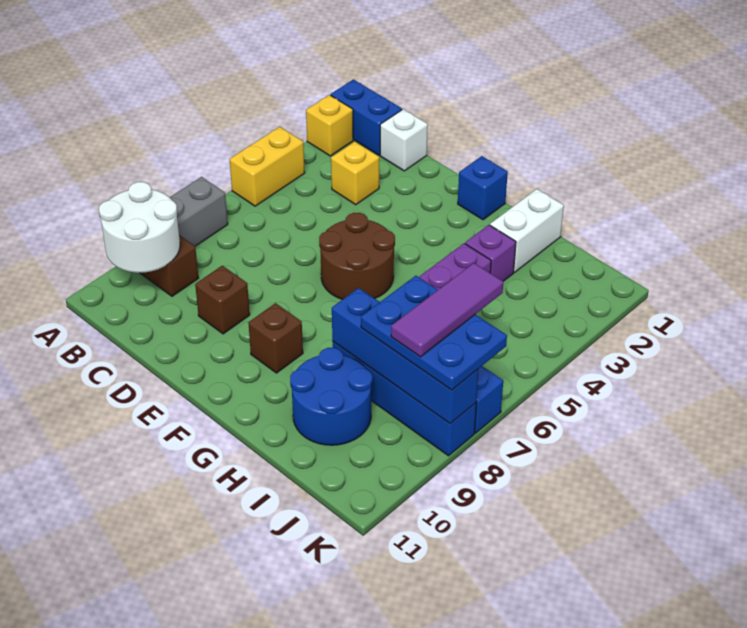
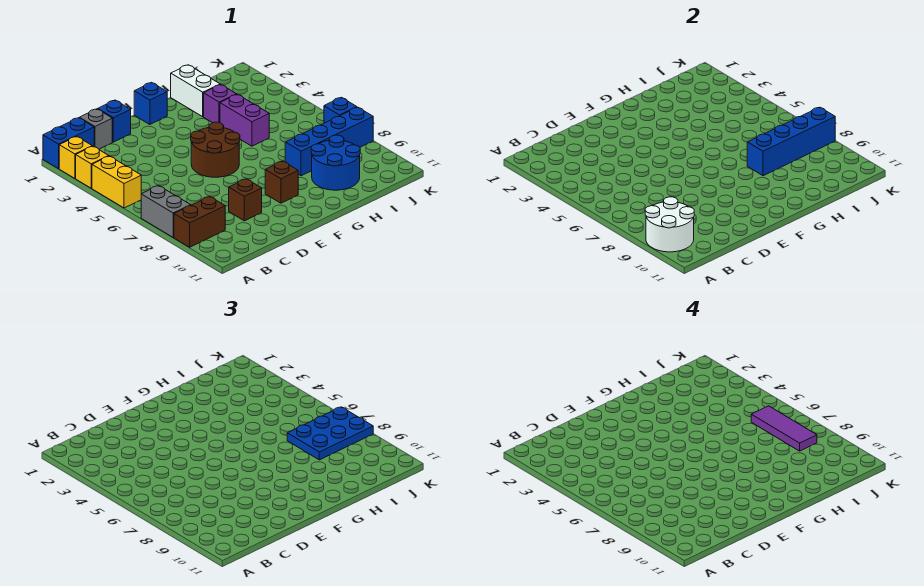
white brick C1 level 1 -> grey brick C1 level 1
yellow brick C3 level 1 -> yellow brick A3 level 1
none -> blue brick D1 level 1

